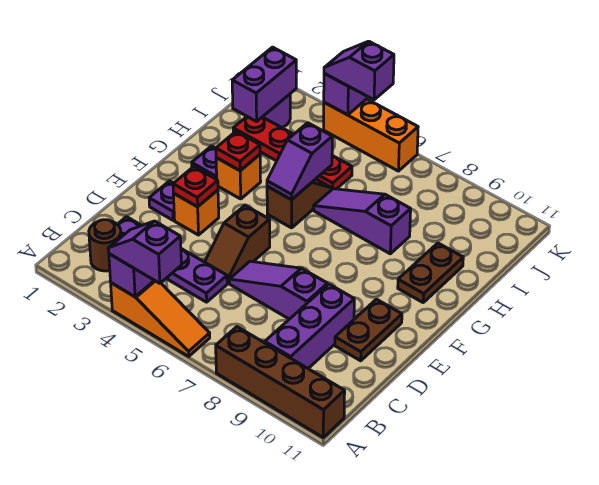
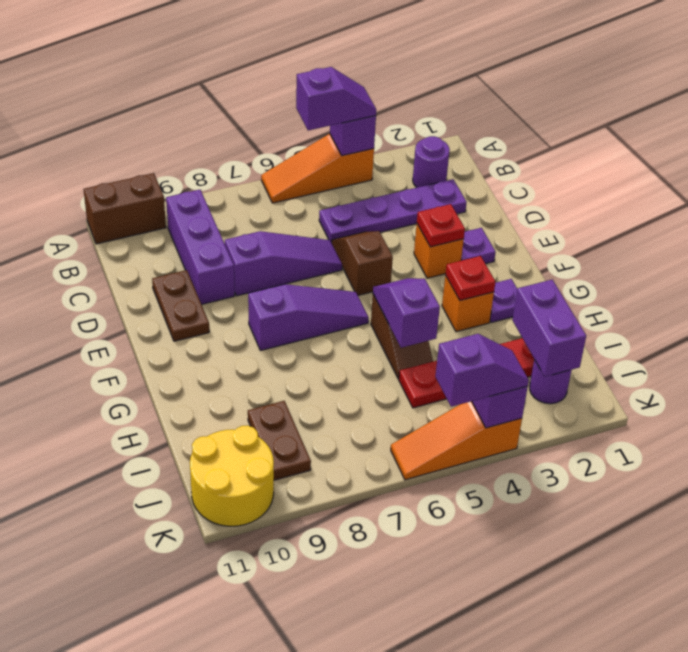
brown brick A8:A11 level 1 -> brown brick A10:A11 level 1
brown round brick B2 level 1 -> purple round brick B2 level 1
brown plate G10:H10 level 1 -> brown plate I9:J9 level 1
purple slope H6:H8 level 1 top 8 -> purple slope F6:F8 level 1 top 8
none -> yellow round brick J10:K11 level 1
orange brick K4:K6 level 1 -> orange slope K4:K6 level 1 top 4

